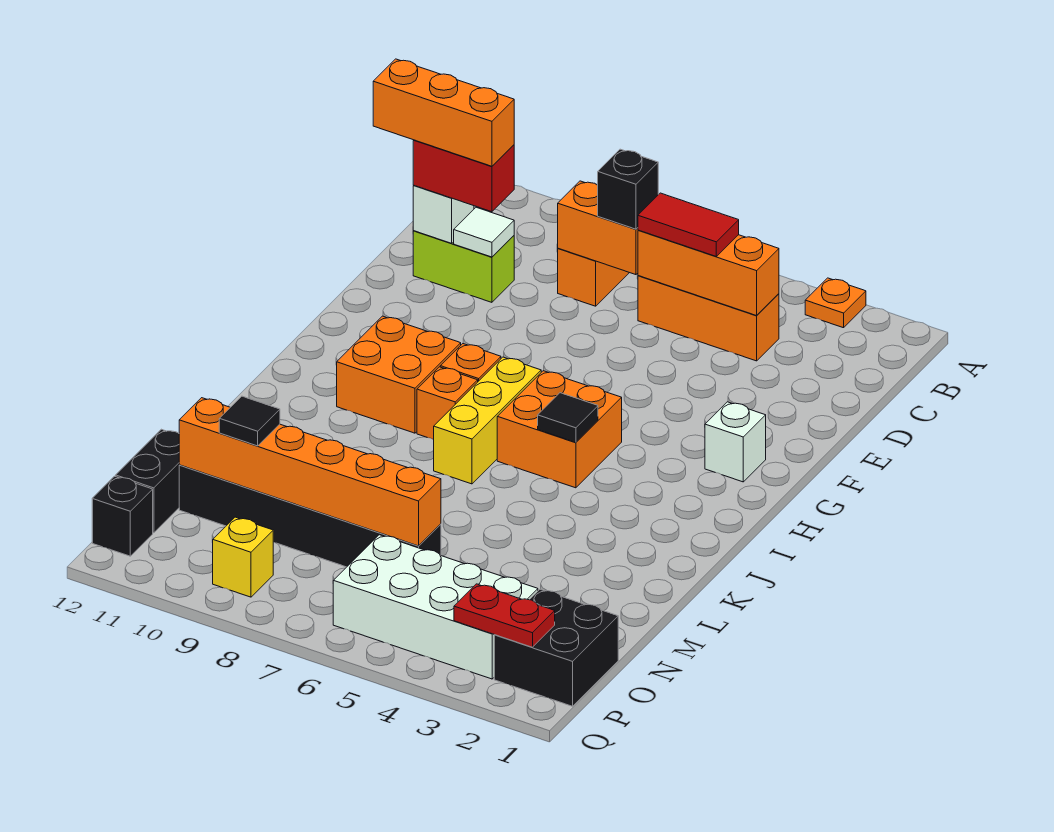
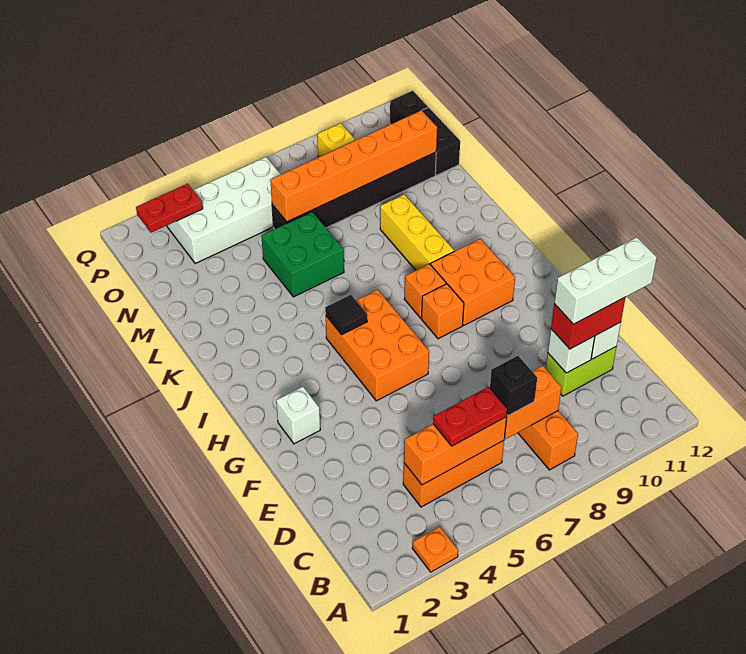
red tile C5:C6 level 3 -> red plate C5:C6 level 3
white tile D10 level 2 -> white brick D10 level 2
orange brick D10:D12 level 4 -> white brick D10:D12 level 4
orange brick H5:I6 level 1 -> orange brick G5:I6 level 1
yellow brick H7:J7 level 1 -> yellow brick J9:L9 level 1
none -> green brick L5:M6 level 1
black tile N10 level 3 -> none
black brick O1:P2 level 1 -> none

